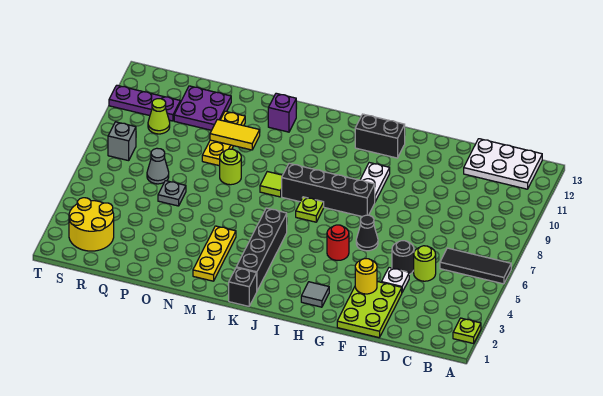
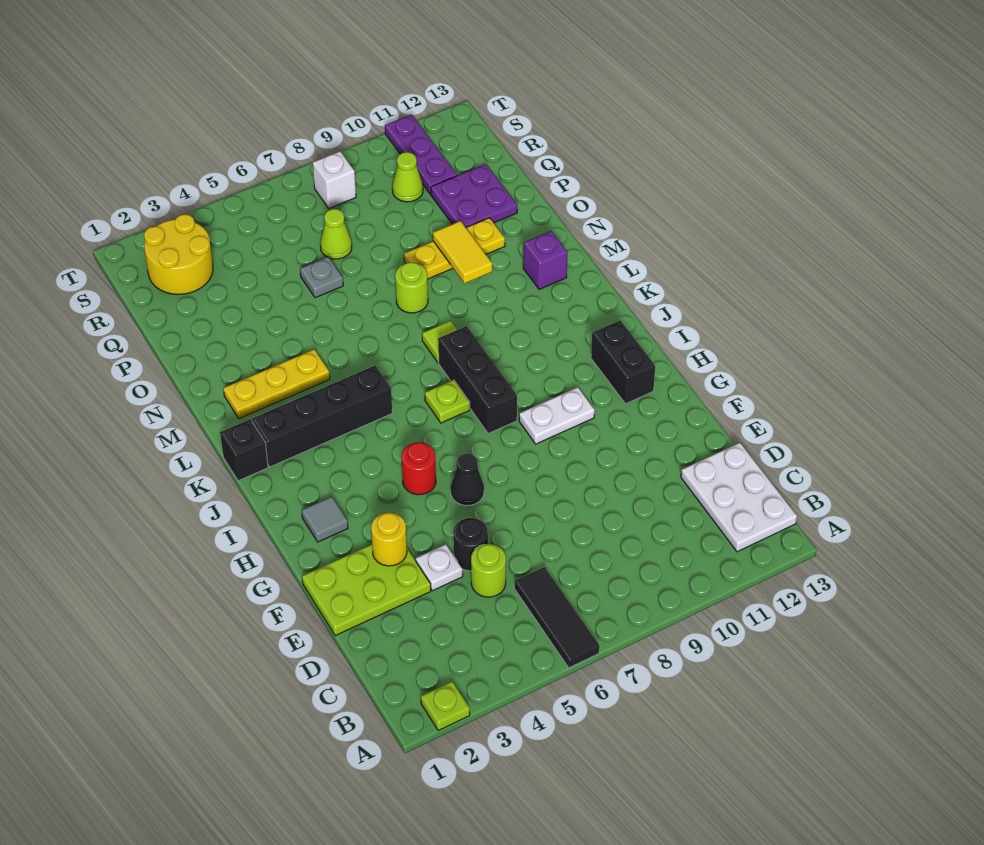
black brick H8:K8 level 1 -> black brick I8:K8 level 1
grey cone Q7 level 1 -> lime cone Q7 level 1
grey brick S8 level 1 -> white brick S8 level 1

